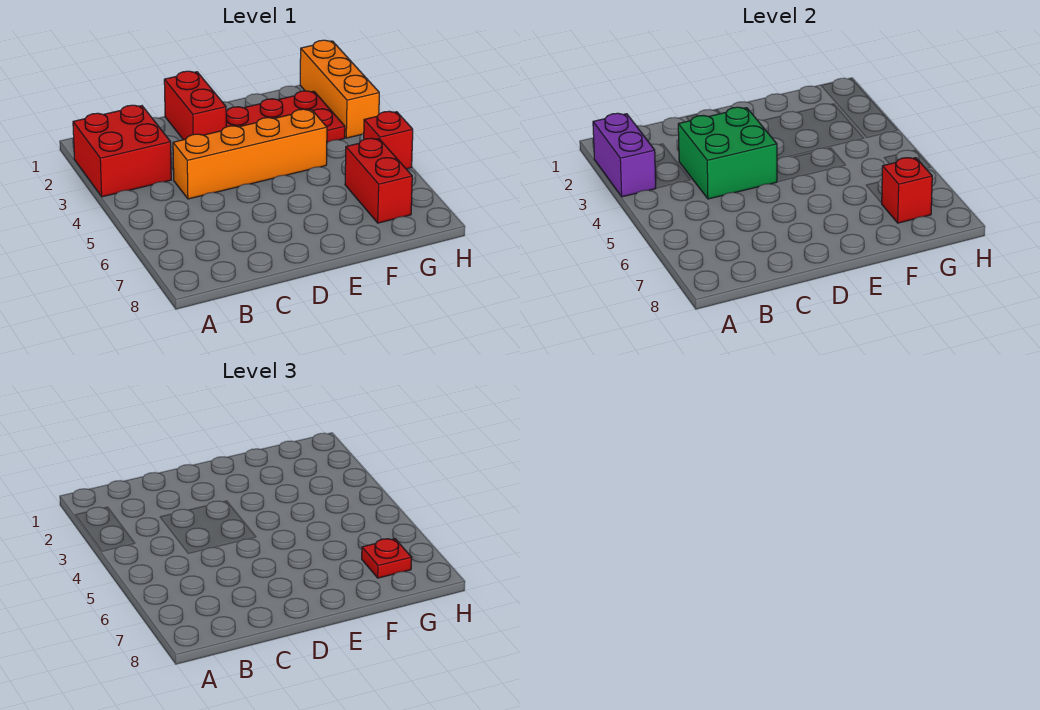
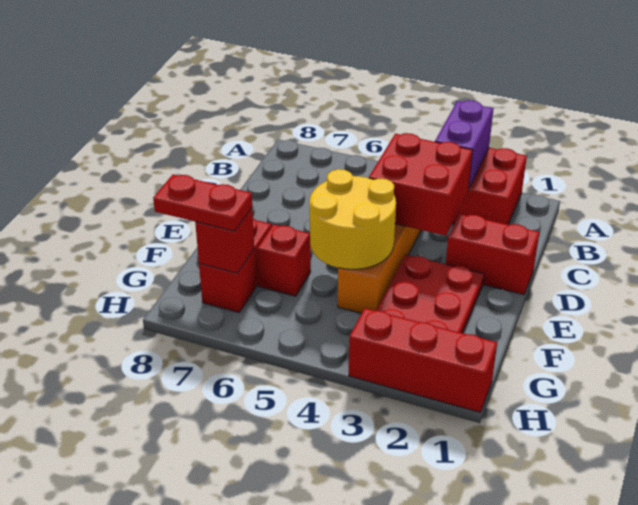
purple brick A2:A3 level 2 -> purple brick A3:B3 level 2
green brick C3:D4 level 2 -> red brick C3:D4 level 2
none -> yellow round brick E4:F5 level 2
red brick G6:G7 level 1 -> red brick F7:G7 level 1
red plate G7 level 3 -> red plate G7:G8 level 3
orange brick H1:H3 level 1 -> red brick H1:H3 level 1
red brick H5 level 1 -> red brick F6 level 1

